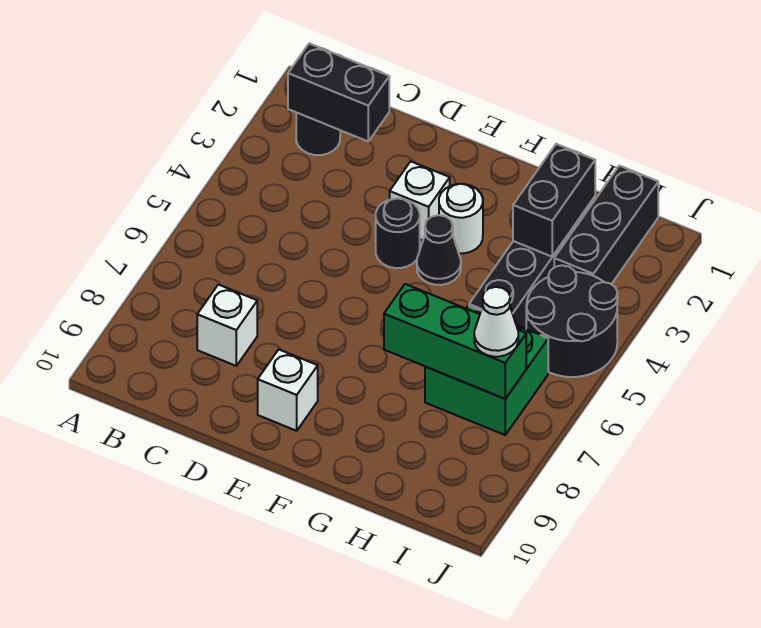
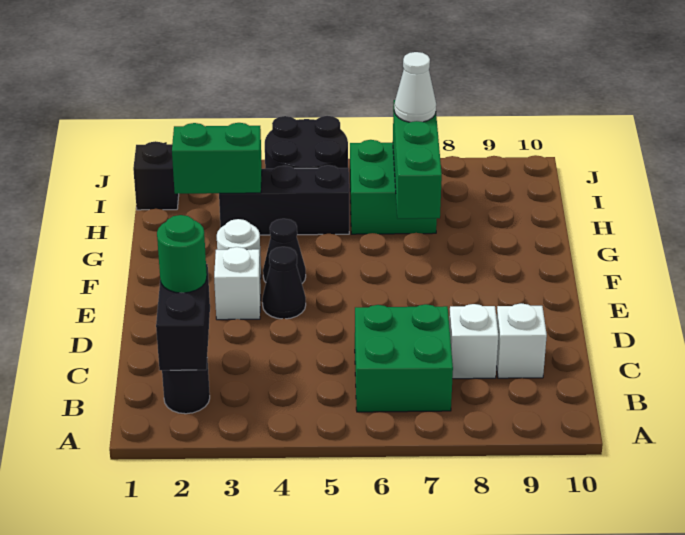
none -> green brick B6:C7 level 1
none -> green round brick C2 level 3
black round brick E4 level 1 -> black cone E4 level 1
white brick E9 level 1 -> white brick C9 level 1
black brick H2:H3 level 2 -> green brick H2:H3 level 2
black brick I1:I3 level 1 -> black brick I1 level 1

